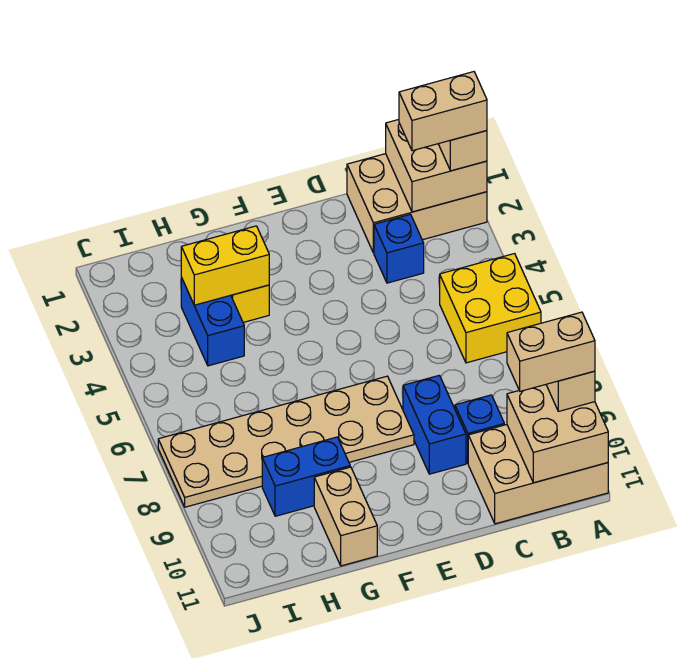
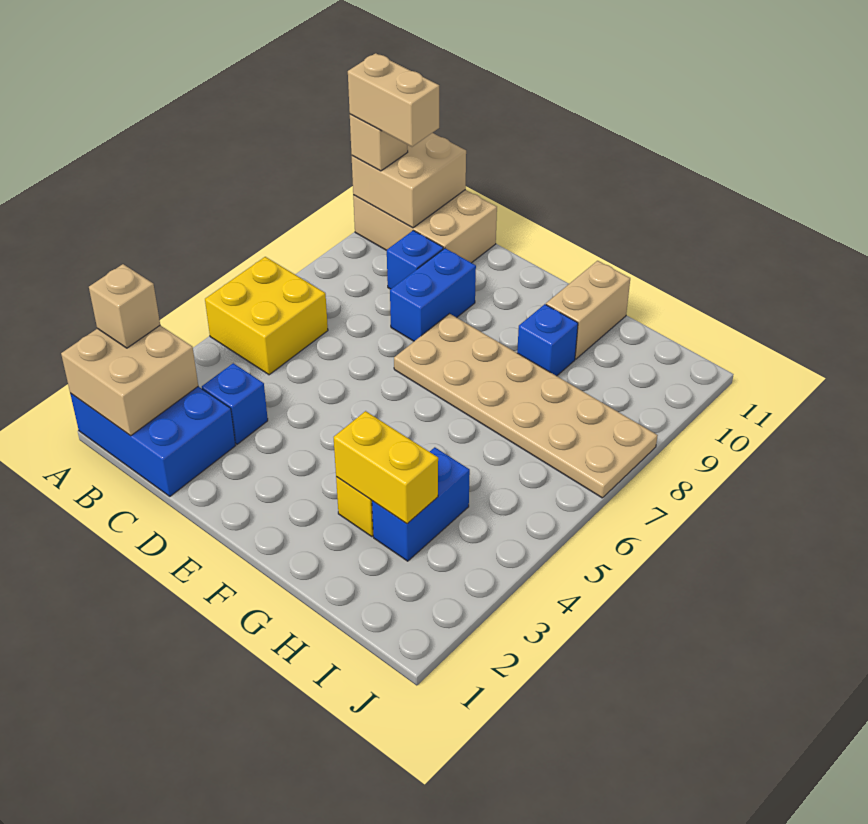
tan brick A1:C2 level 1 -> blue brick A1:C2 level 1
tan brick A2:B2 level 4 -> none
blue brick G9:H9 level 1 -> blue brick G9 level 1

